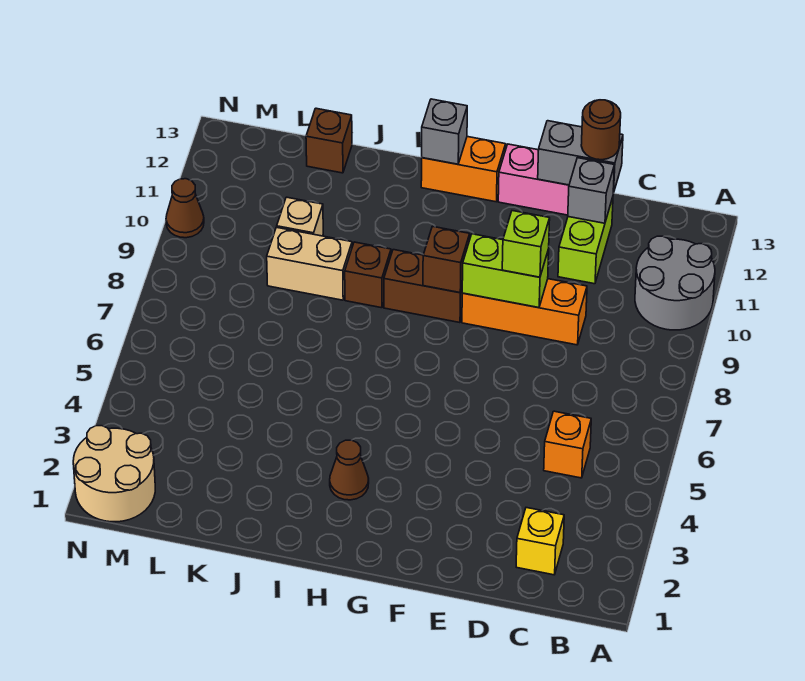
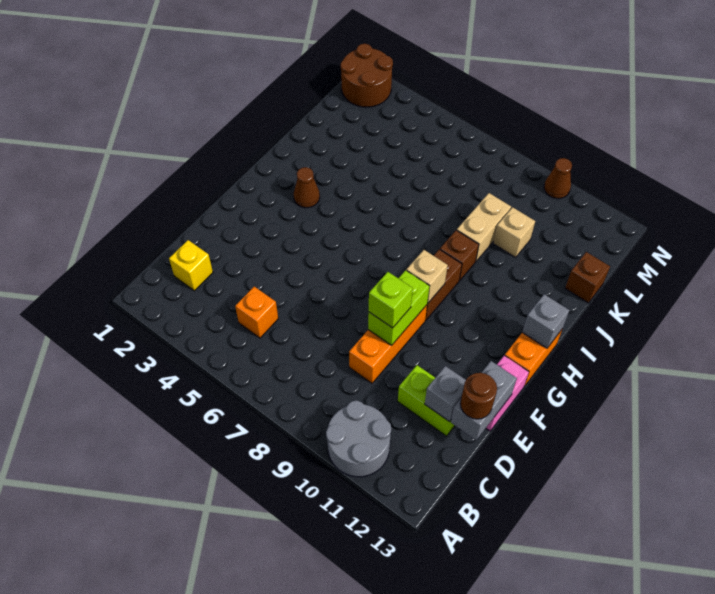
brown brick G9 level 2 -> tan brick G9 level 2
tan round brick M1:N2 level 1 -> brown round brick M1:N2 level 1

